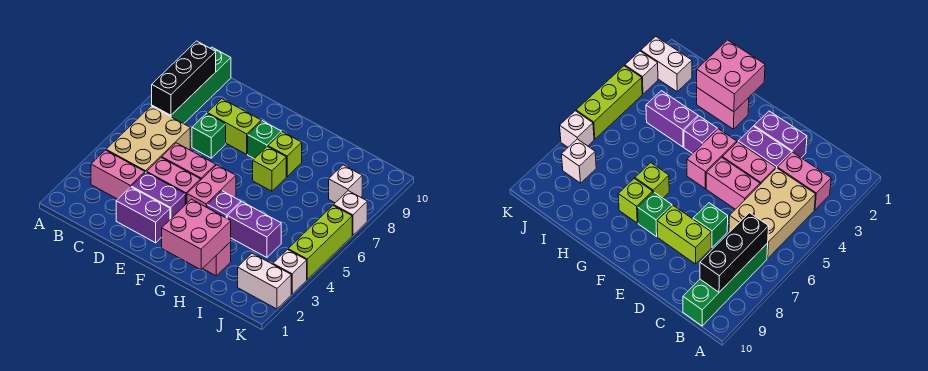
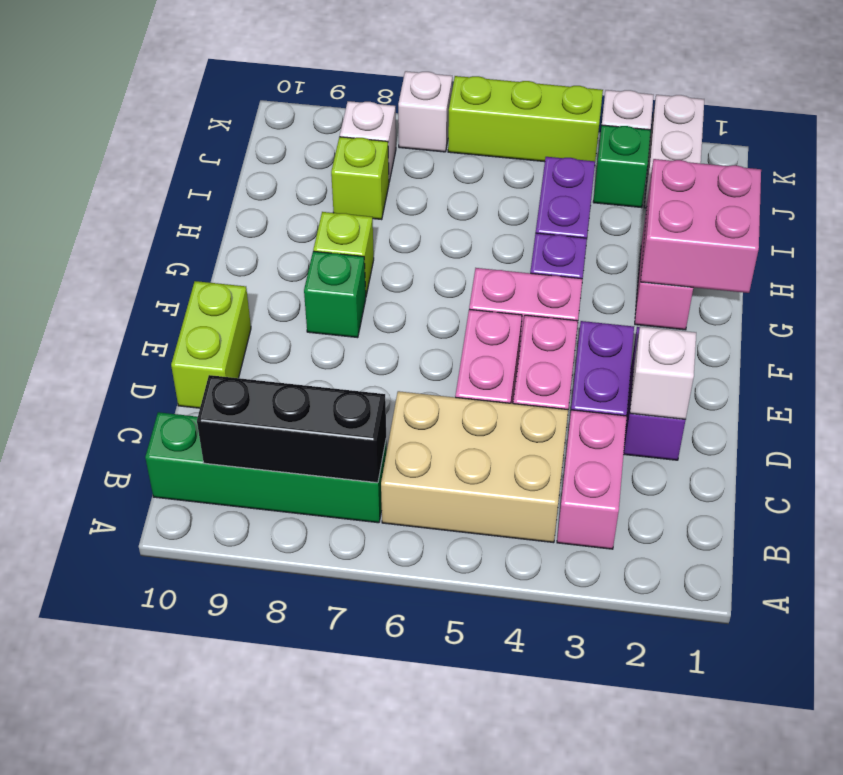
none -> white brick D2 level 2
green brick D7 level 1 -> green brick J3 level 1
lime brick D8:E8 level 1 -> lime brick D10:E10 level 1
lime brick G7 level 1 -> lime brick I8 level 1

